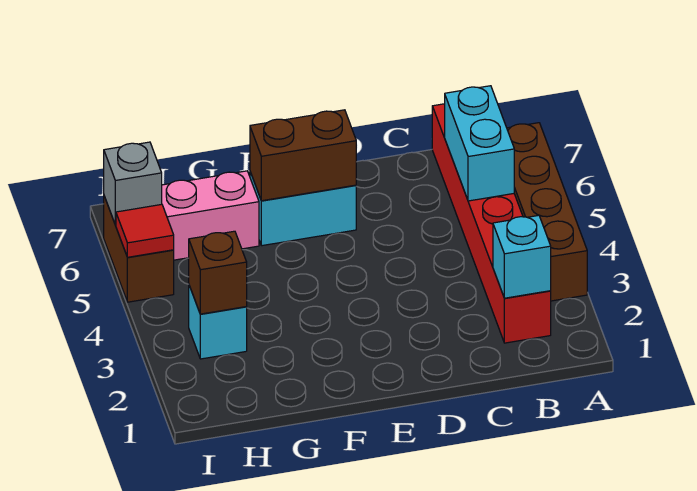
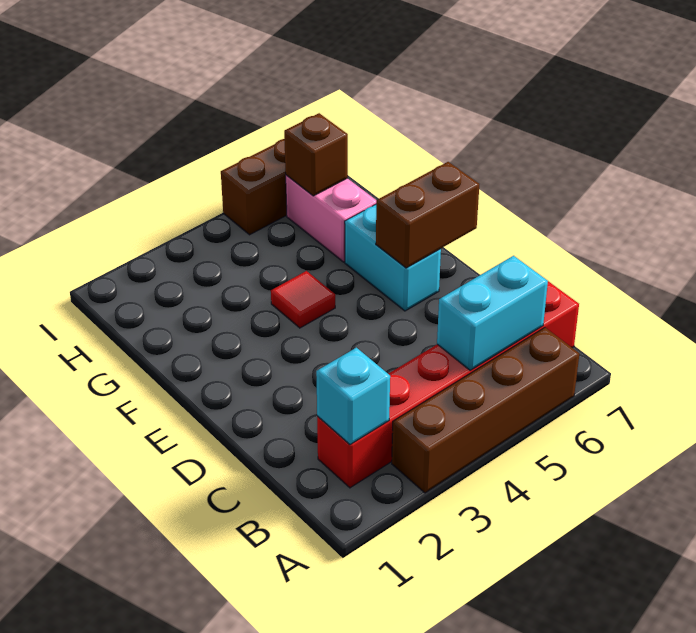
brown brick E6:F6 level 2 -> brown brick E6:E7 level 2
cyan brick H3 level 1 -> none
brown brick H3 level 2 -> brown brick H6 level 2
red tile I5 level 2 -> red tile F4 level 1
grey brick I6 level 2 -> none

